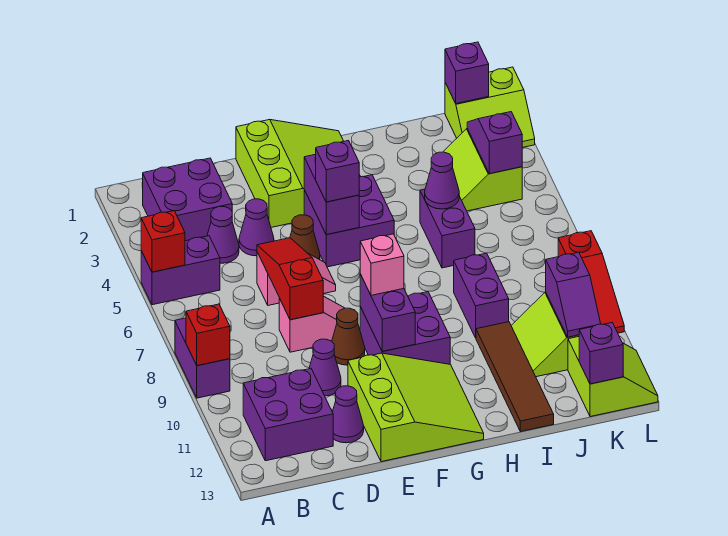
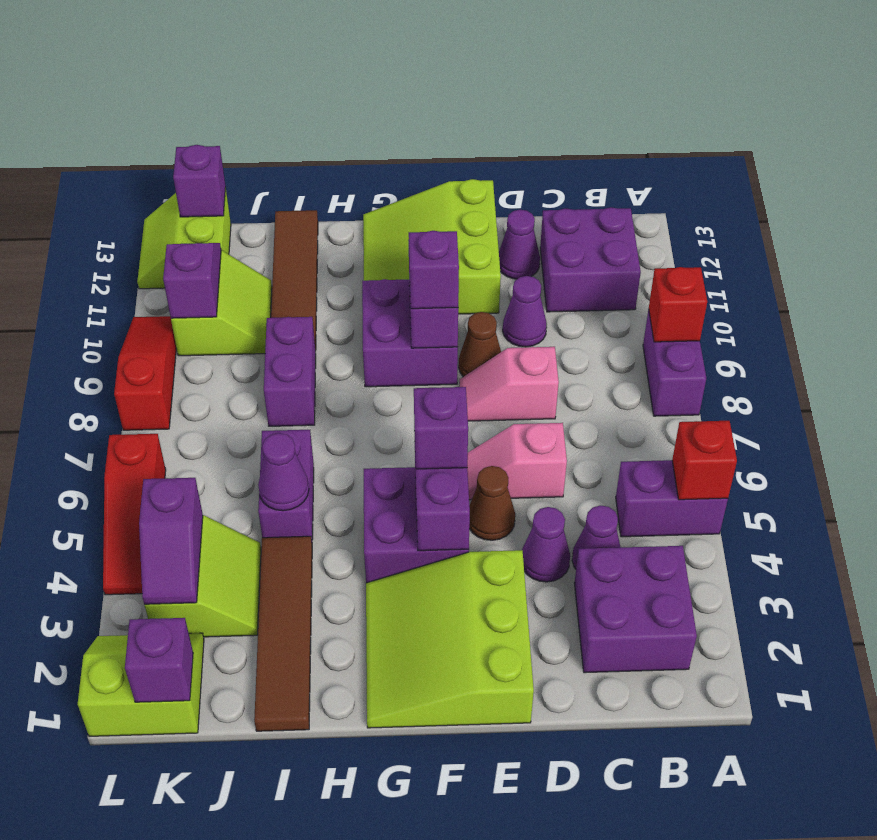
red slope D6:D8 level 2 top 8 -> red slope L4:L6 level 1 top 6
pink brick F9 level 3 -> purple brick F9 level 3
none -> brown tile I1:I4 level 1

